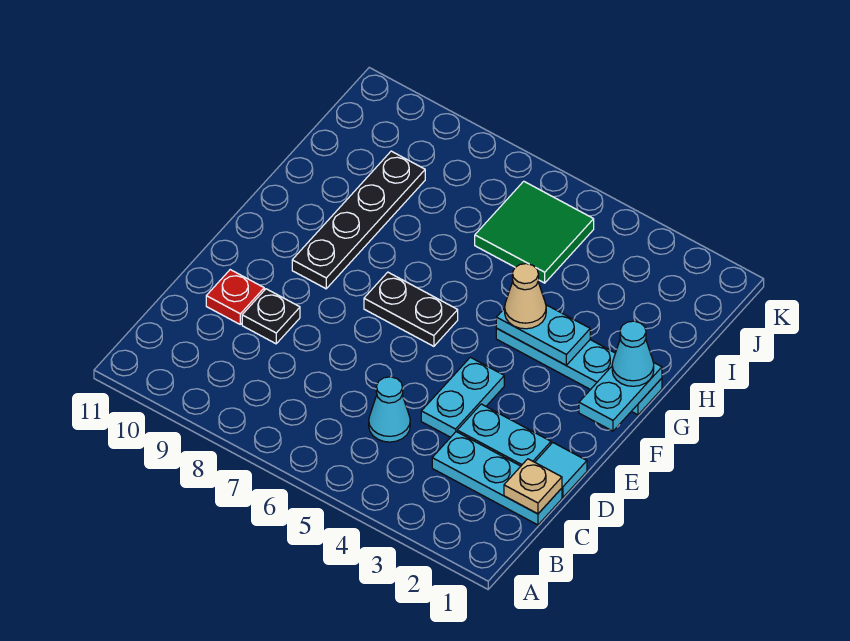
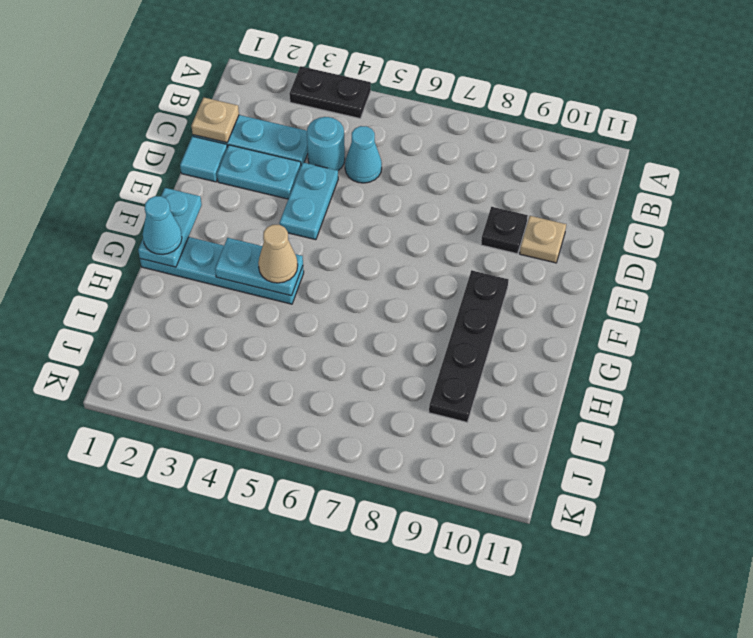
none -> cyan round brick C4 level 1
red plate D10 level 1 -> tan plate D10 level 1
black plate F6:F7 level 1 -> black plate A3:A4 level 1
green tile I5:J6 level 1 -> none

